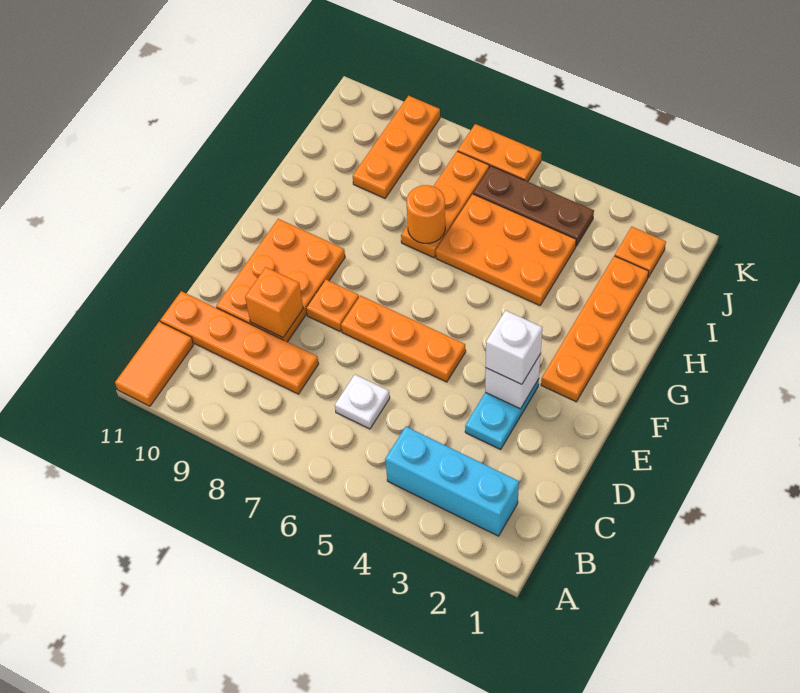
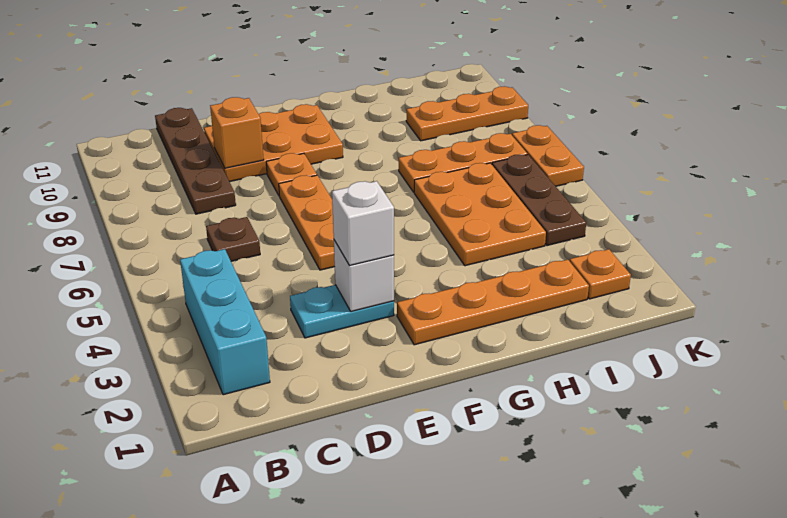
orange tile A11:B11 level 1 -> none
white plate C6 level 1 -> brown plate C6 level 1
orange plate C8:C11 level 1 -> brown plate C8:C11 level 1
orange round brick H7 level 2 -> none

